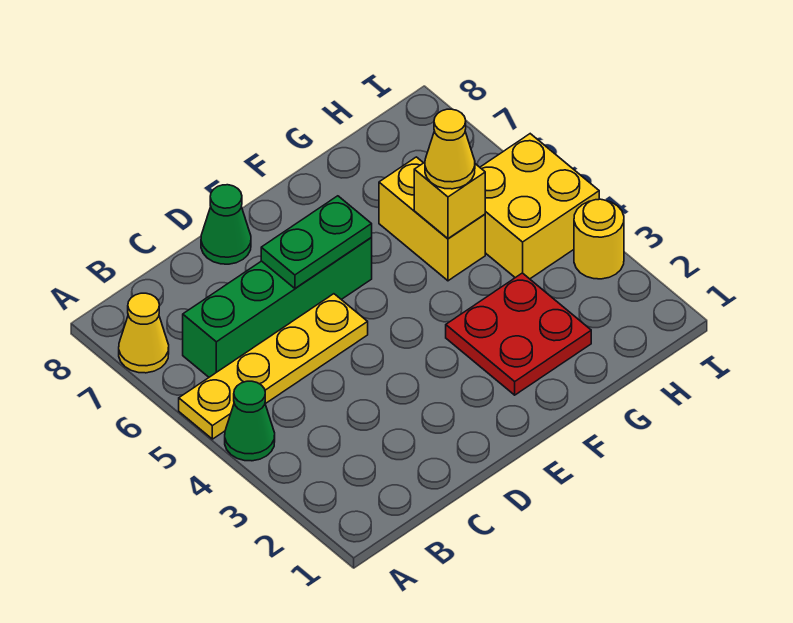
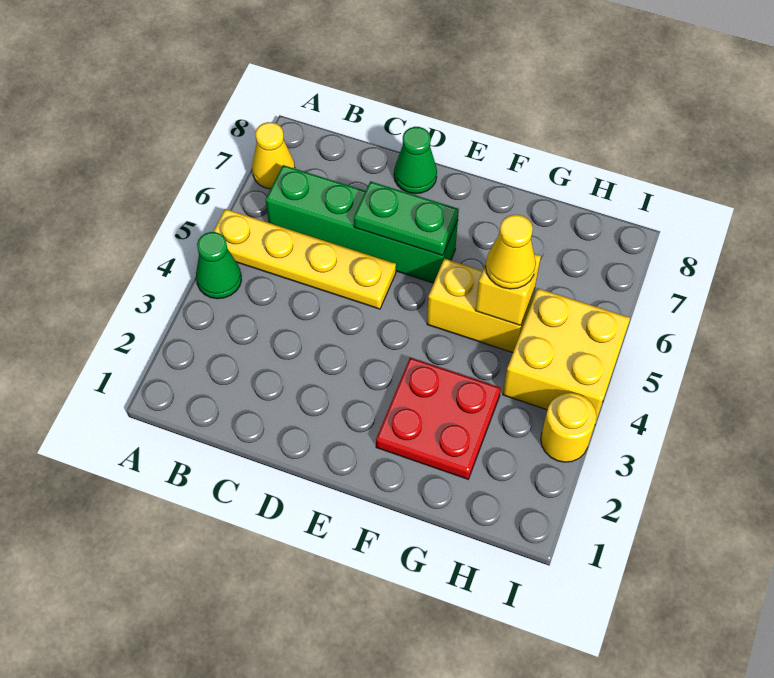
yellow brick G5:G6 level 1 -> yellow brick F5:G5 level 1

